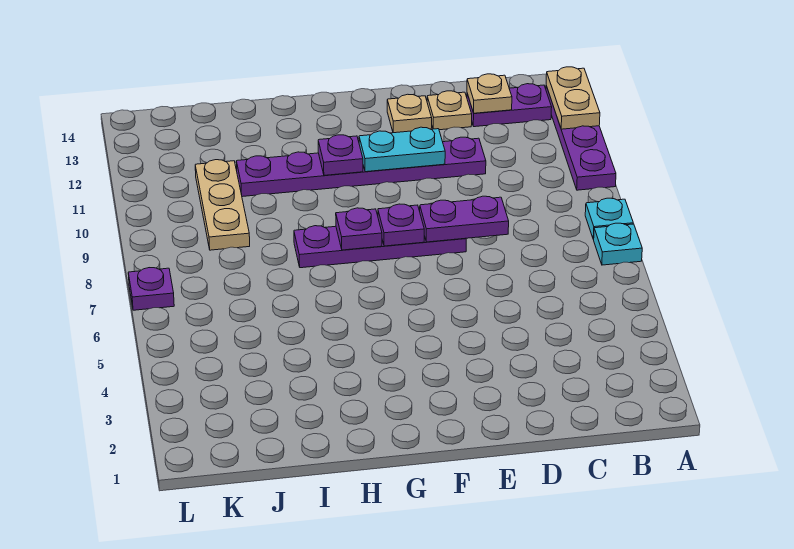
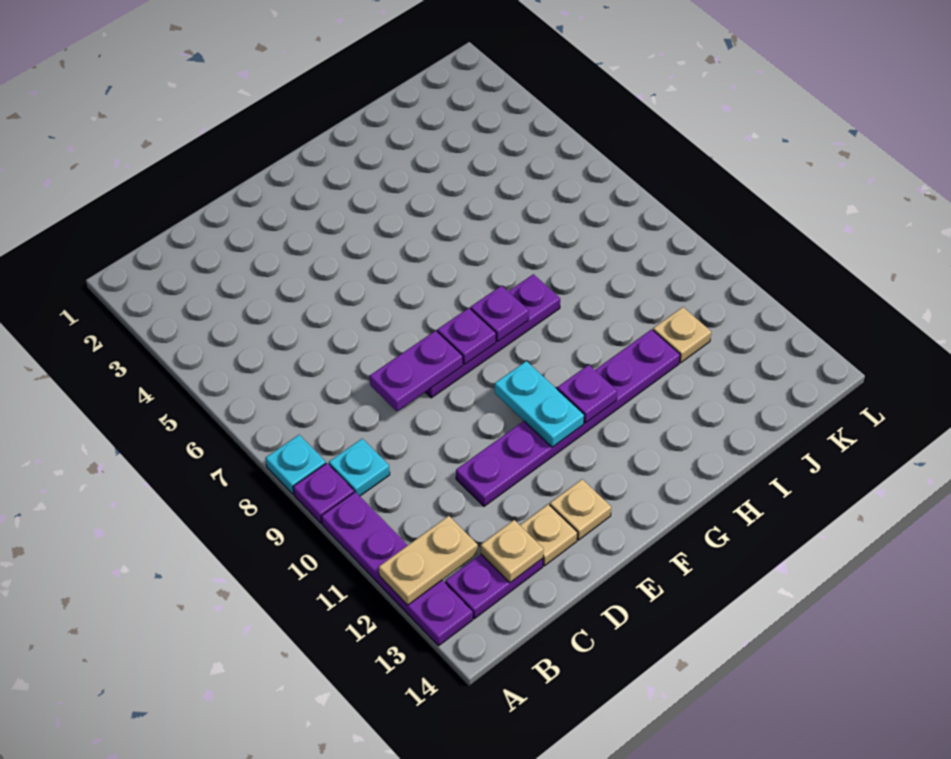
cyan plate A7 level 1 -> cyan plate B9 level 1
tan plate A12:A13 level 2 -> tan plate A12:B12 level 2
cyan plate E11:F11 level 2 -> cyan plate F10:F11 level 2
tan plate J9:J11 level 1 -> tan plate J11 level 1
purple plate L7 level 1 -> purple plate A9 level 1

